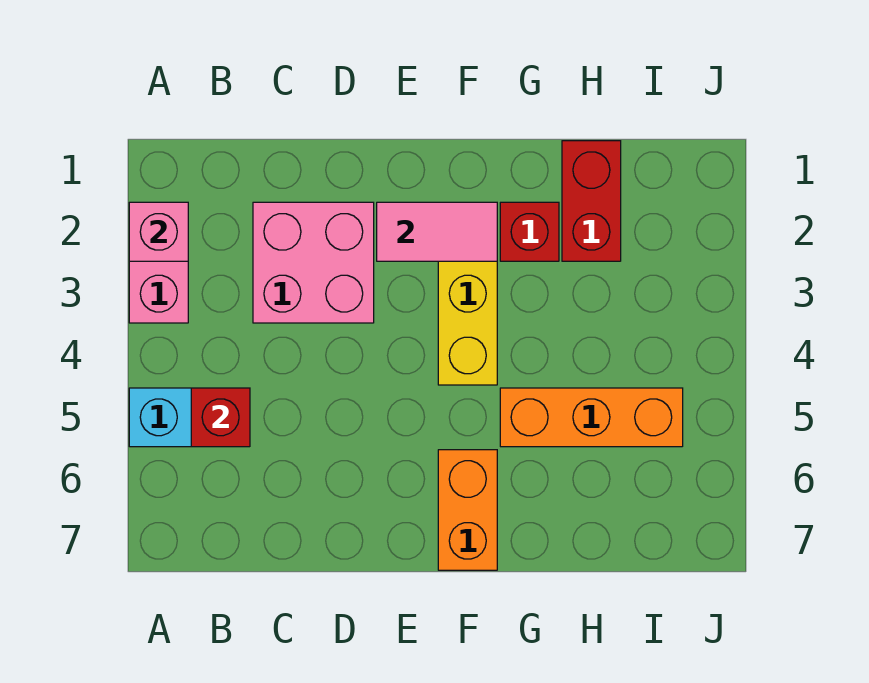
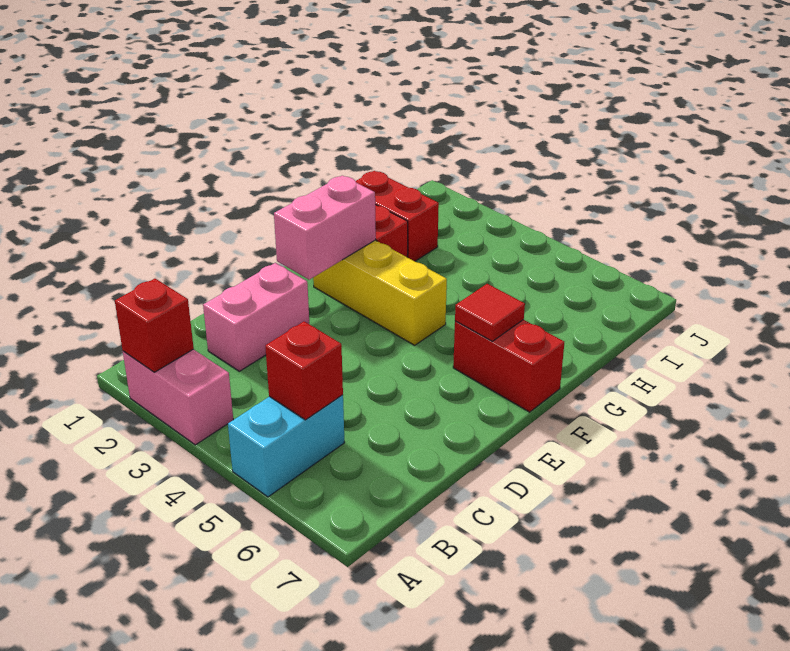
pink brick A2 level 2 -> red brick A2 level 2
pink brick C2:D3 level 1 -> pink brick C2:D2 level 1
pink tile E2:F2 level 2 -> pink brick E2:F2 level 2
orange brick F6:F7 level 1 -> red brick F6:F7 level 1
none -> red tile F6 level 2
orange brick G5:I5 level 1 -> none

